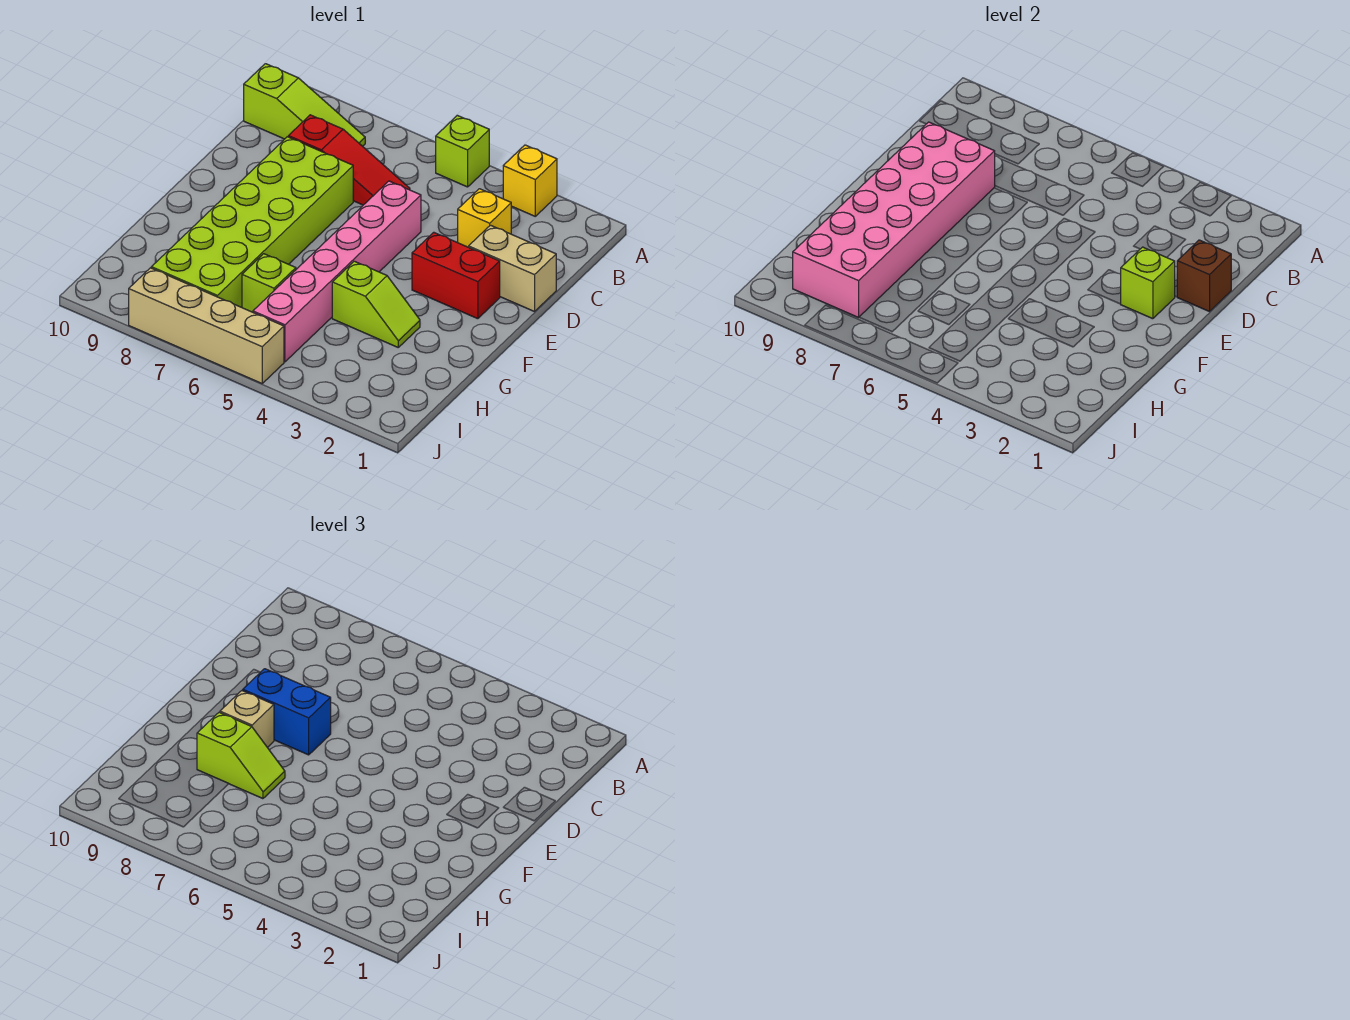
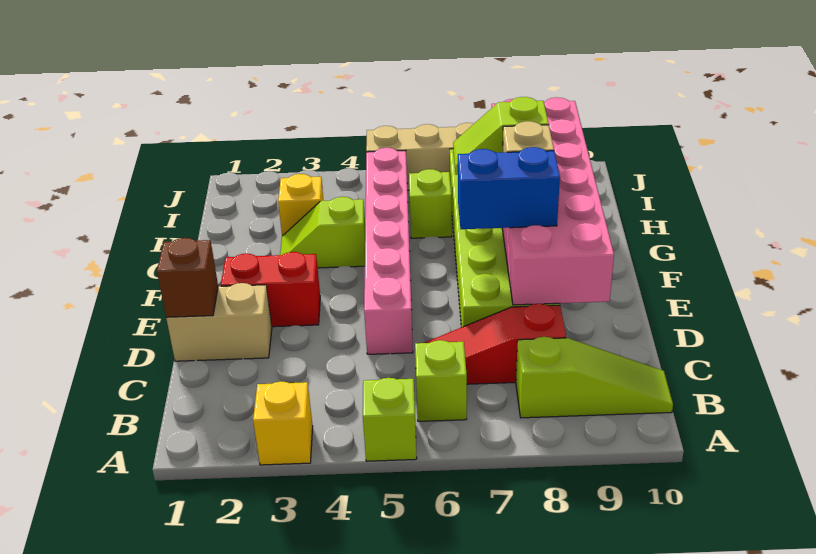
lime slope B8:B10 level 1 top 10 -> lime slope B8:B10 level 1 top 8
yellow brick C3 level 1 -> yellow brick H3 level 1
lime brick E2 level 2 -> lime brick B6 level 1

